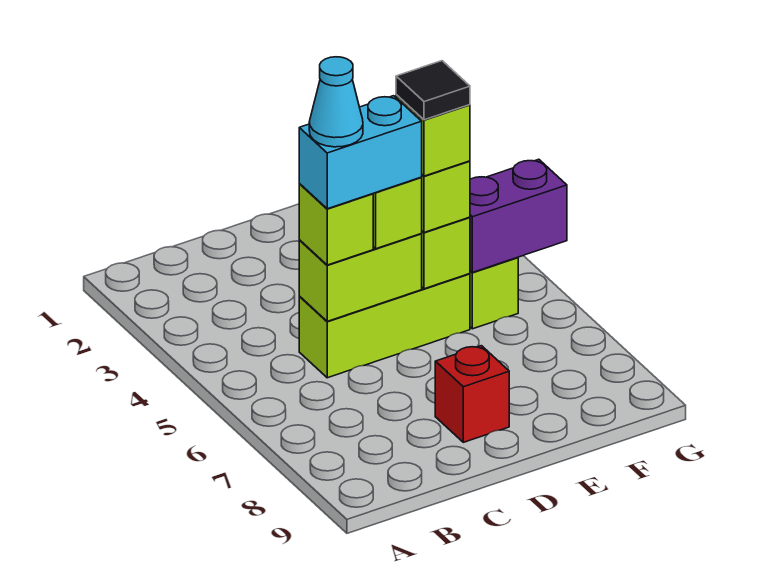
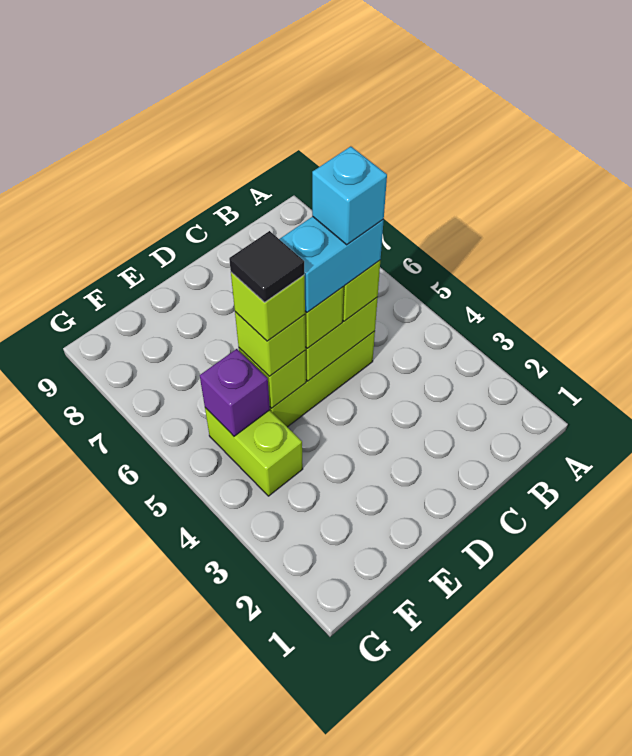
cyan cone C5 level 5 -> cyan brick C5 level 5
red brick D8 level 1 -> none
purple brick F5:G5 level 2 -> purple brick F5 level 2

